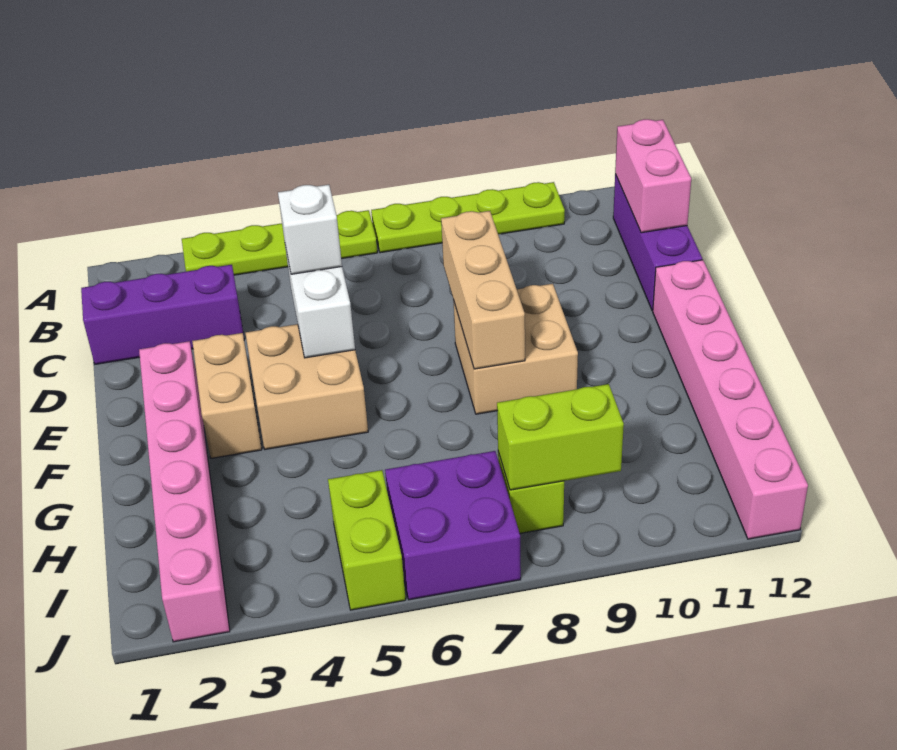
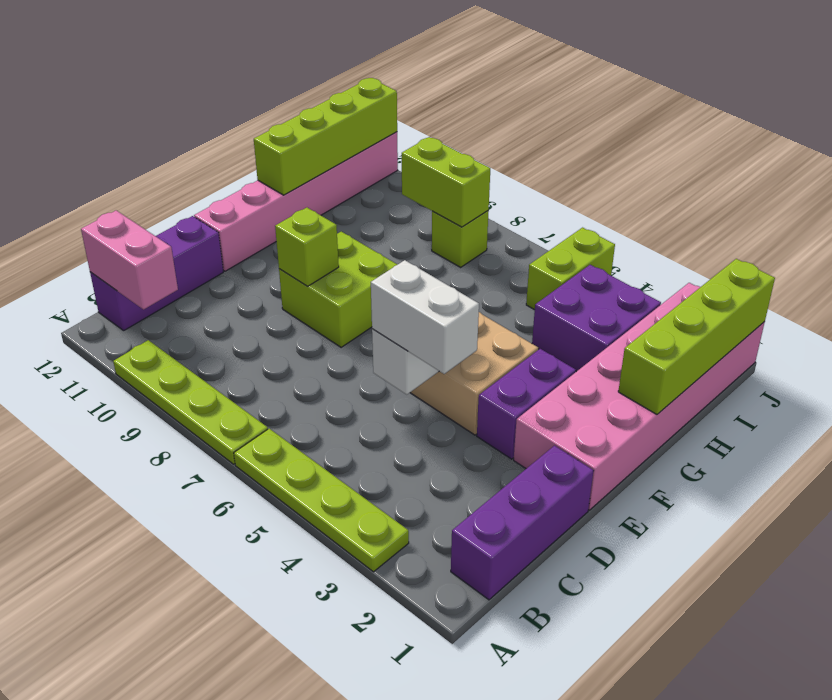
pink brick B12:C12 level 2 -> pink brick B11:B12 level 2
purple brick C1:C3 level 1 -> purple brick B1:D1 level 1
white brick D5 level 3 -> white brick D4:D5 level 3
tan brick D8:F8 level 2 -> none
pink brick E2:J2 level 1 -> pink brick E1:J2 level 1
tan brick E3:F3 level 1 -> purple brick E3:F3 level 1
tan brick E8:F9 level 1 -> lime brick E8:F9 level 1
none -> lime brick E9 level 2
none -> lime brick G1:J1 level 2
none -> lime brick G12:J12 level 2
purple brick I6:J7 level 1 -> purple brick H3:I4 level 1

